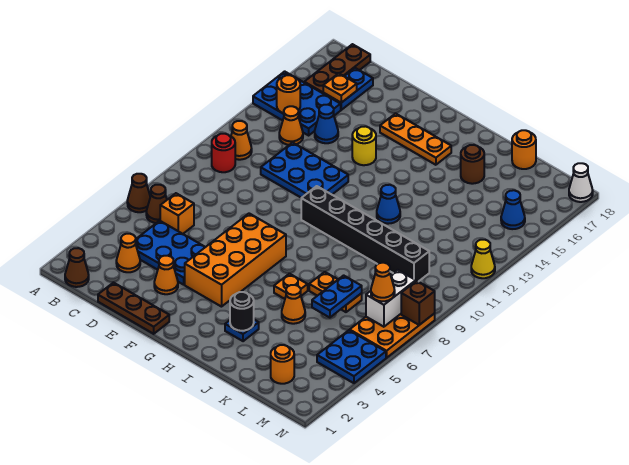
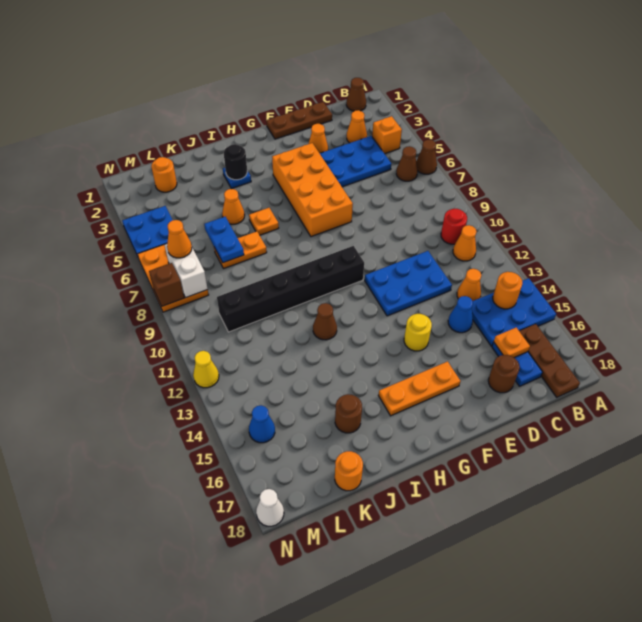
orange brick C6 level 1 -> orange brick B4 level 1
none -> brown round brick D17 level 1
blue cone I12 level 1 -> brown cone I12 level 1

